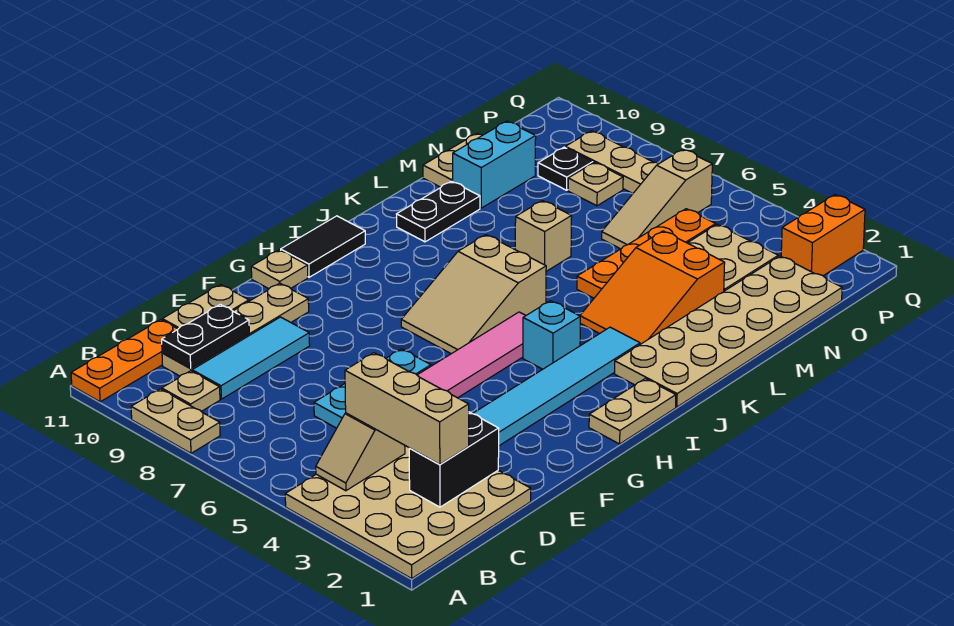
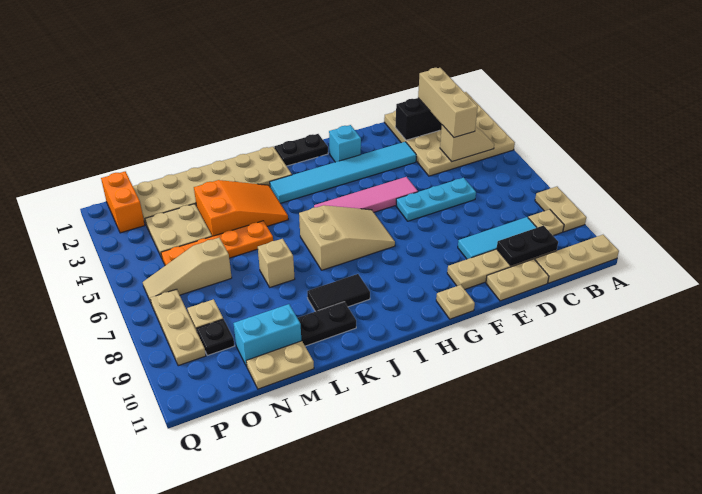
orange plate A11:C11 level 1 -> tan plate A11:C11 level 1
tan plate H1:I1 level 1 -> black plate H1:I1 level 1
black tile H11:I11 level 1 -> black tile J9:K9 level 1
cyan brick I4 level 1 -> cyan brick G2 level 1
tan slope N6:P6 level 1 top P -> tan slope N6:P6 level 1 top N
orange brick P2:Q2 level 1 -> orange brick P1:P2 level 1

